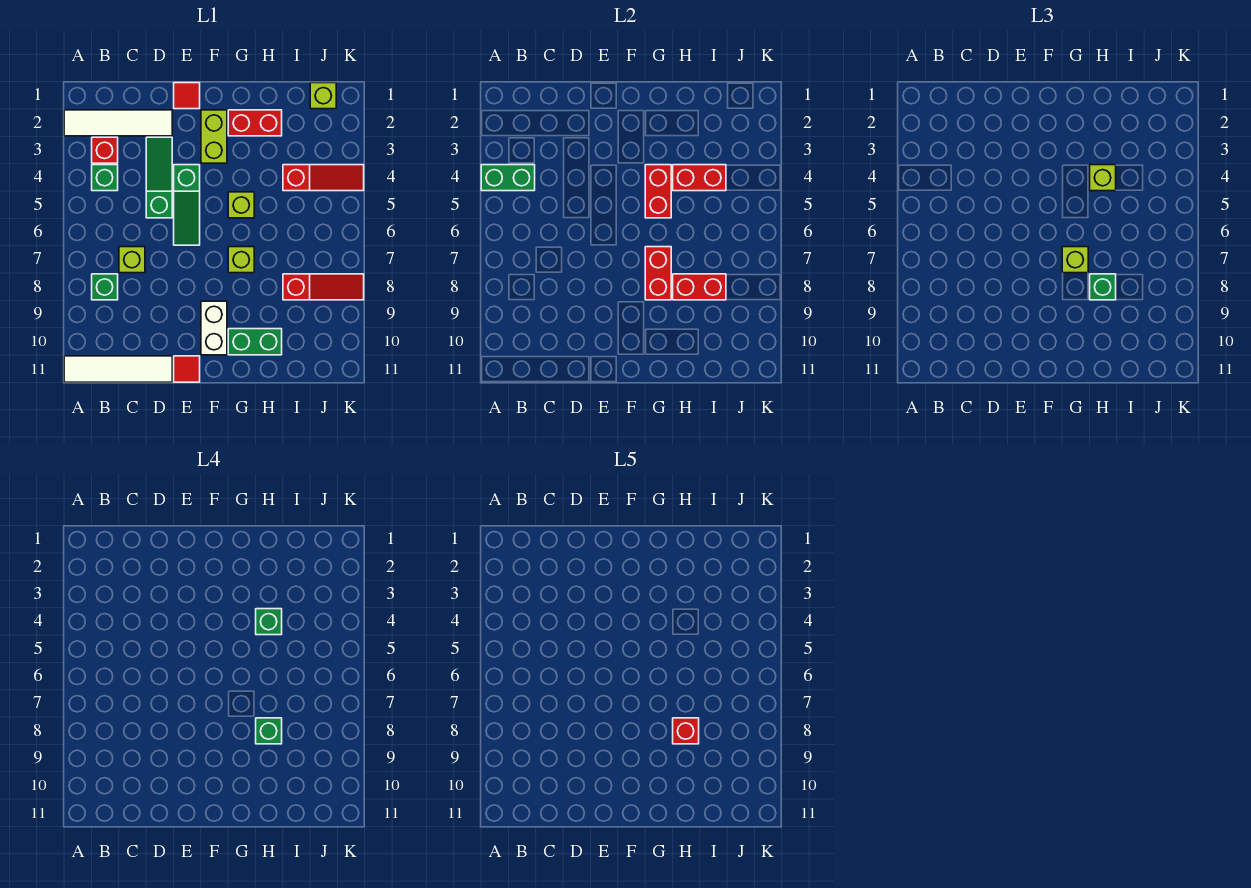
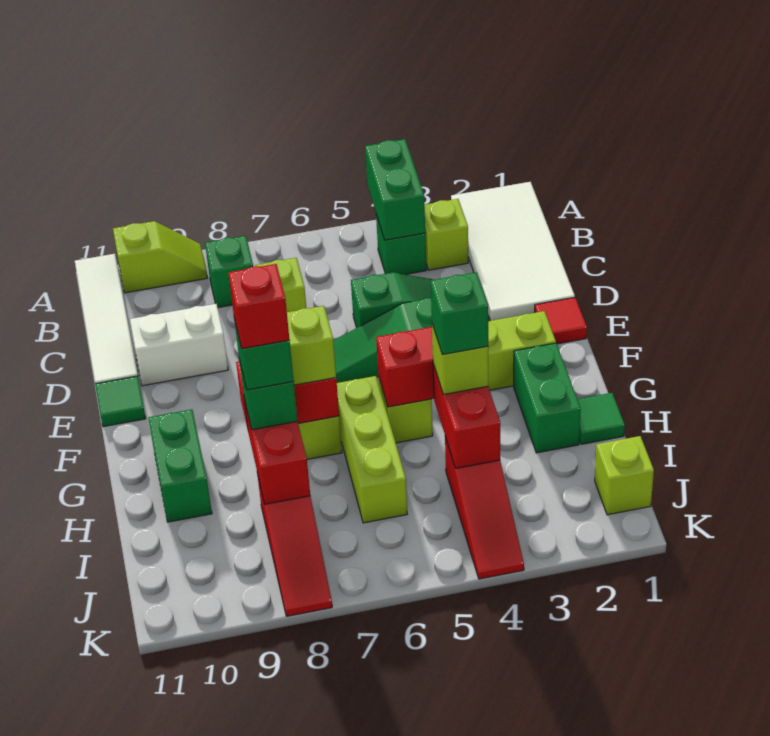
white tile A2:D2 level 1 -> white tile A1:D2 level 1
none -> lime slope A9:A10 level 1 top 10
red brick B3 level 1 -> lime brick B3 level 1
red tile E11 level 1 -> green tile E11 level 1
white brick F9:F10 level 1 -> white brick D9:D10 level 1
red brick G2:H2 level 1 -> green brick G2:H2 level 1
none -> lime brick G6:I6 level 1
none -> green tile H1 level 1

